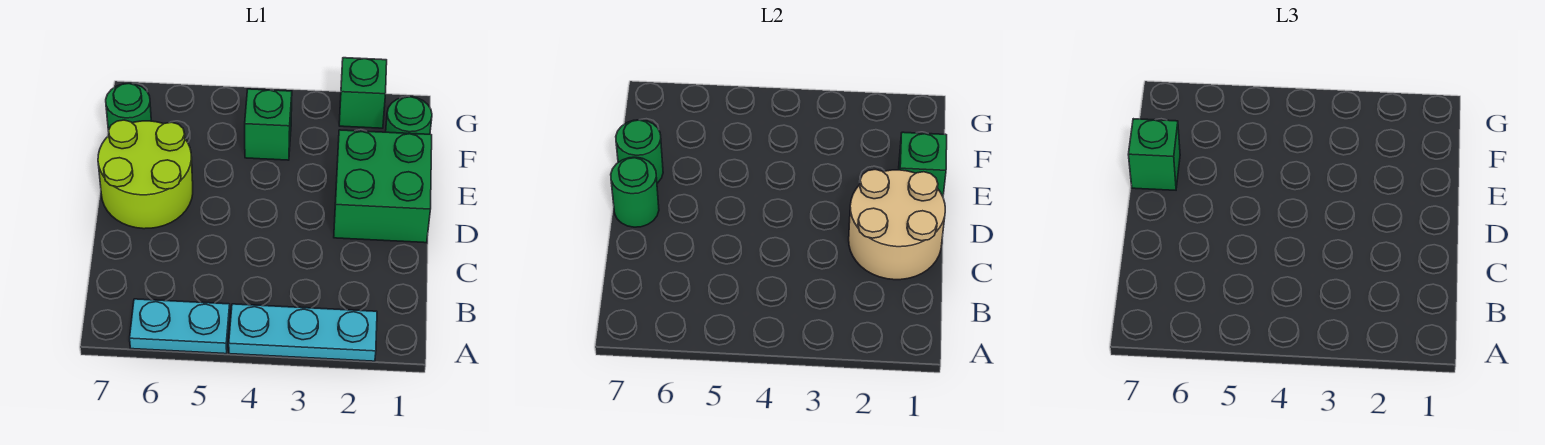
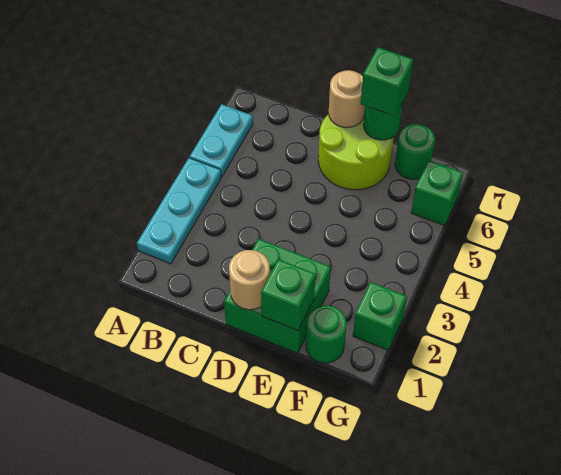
tan round brick C1:D2 level 2 -> tan round brick D1 level 2
green round brick D7 level 2 -> tan round brick D7 level 2
green brick F4 level 1 -> green brick G6 level 1

